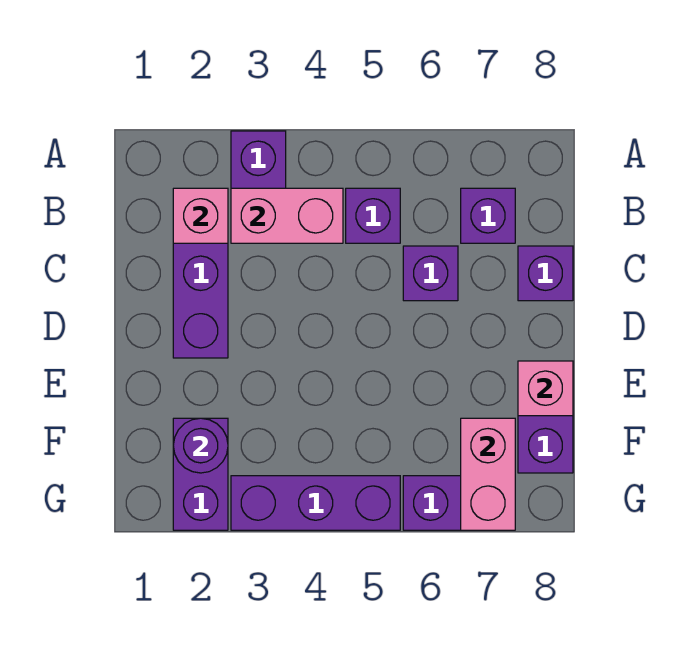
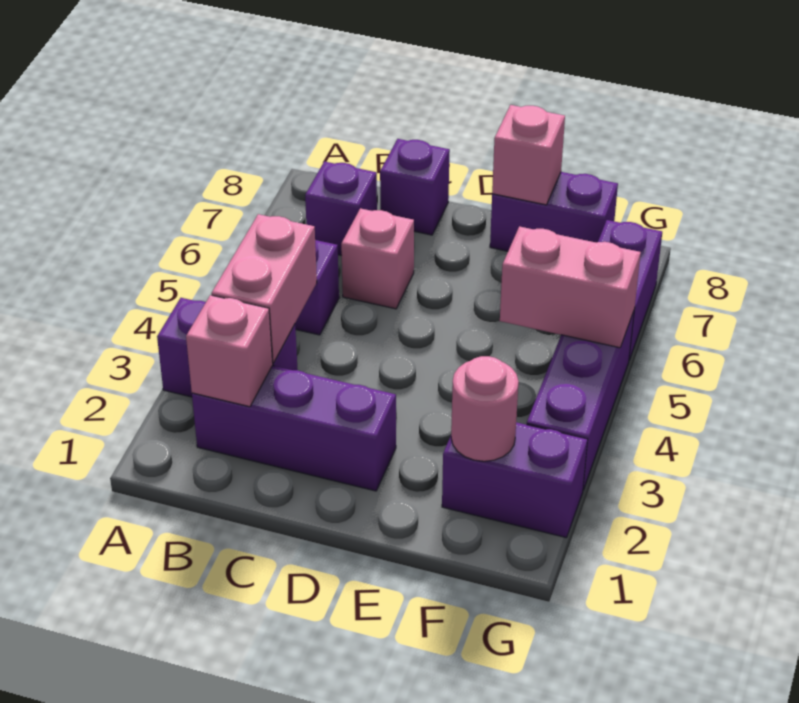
purple brick C6 level 1 -> pink brick C6 level 1
purple round brick F2 level 2 -> pink round brick F2 level 2
pink brick F7:G7 level 2 -> pink brick F5:G5 level 2

